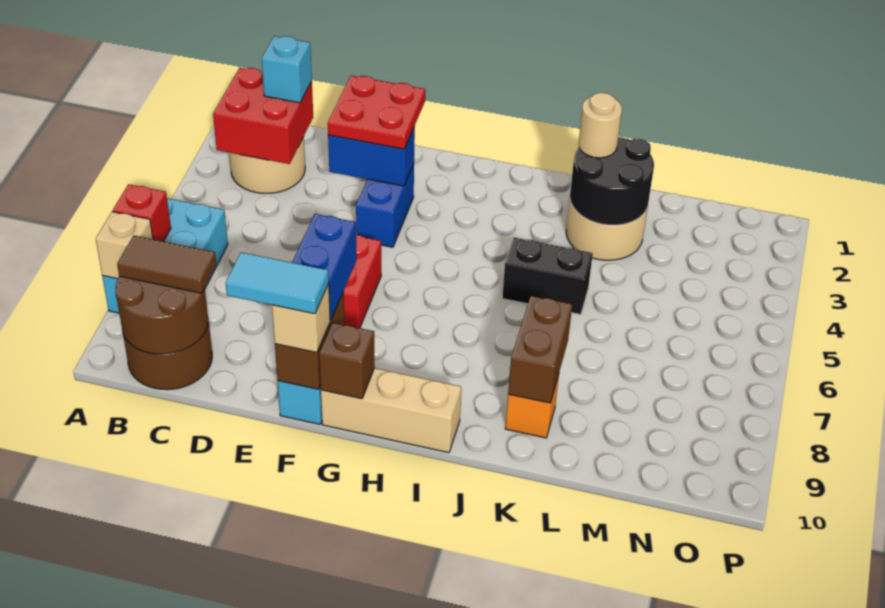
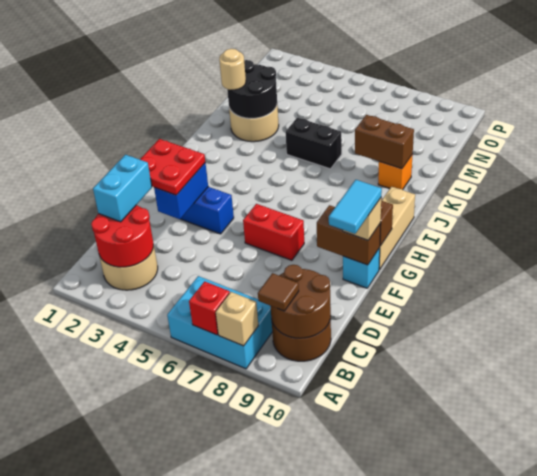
red brick B2:C3 level 2 -> red round brick B2:C3 level 2
brown tile B9:C9 level 3 -> brown tile B9 level 3
cyan brick C2 level 3 -> cyan brick C2:D2 level 3
blue brick F8:F9 level 3 -> none
black brick J5:K5 level 1 -> black brick K5:K6 level 1

